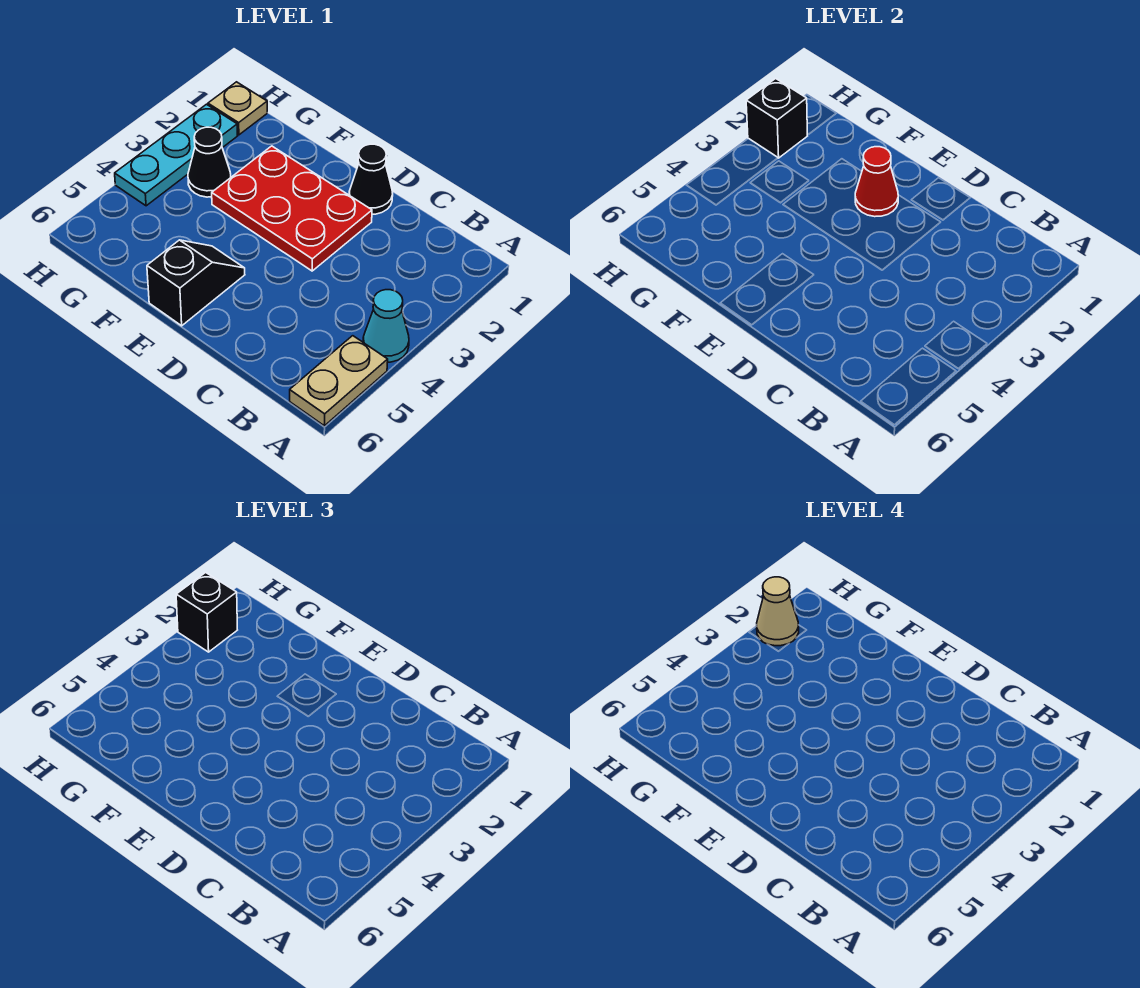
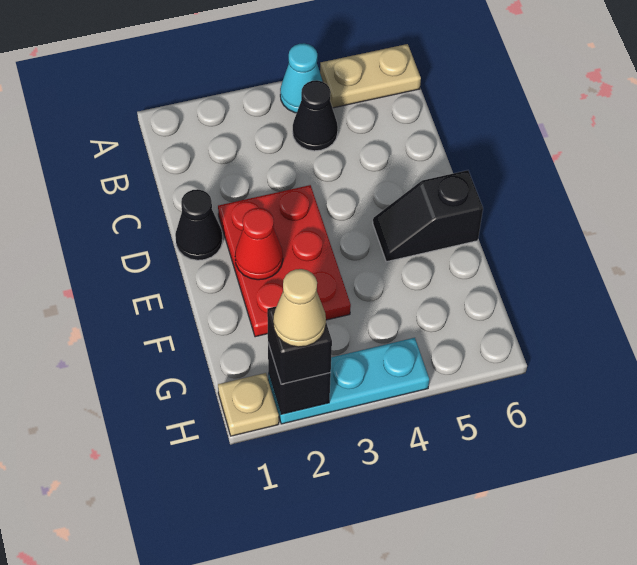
black cone G3 level 1 -> black cone B4 level 1

